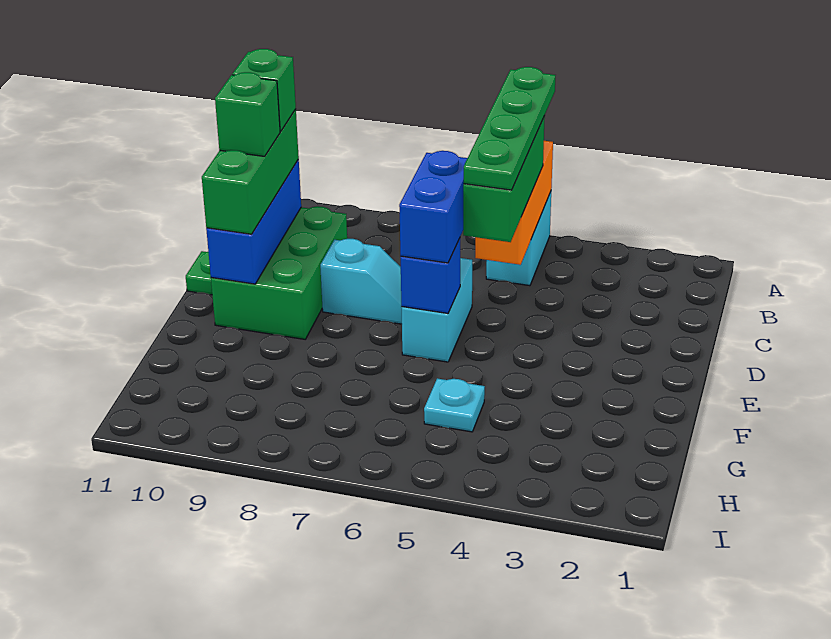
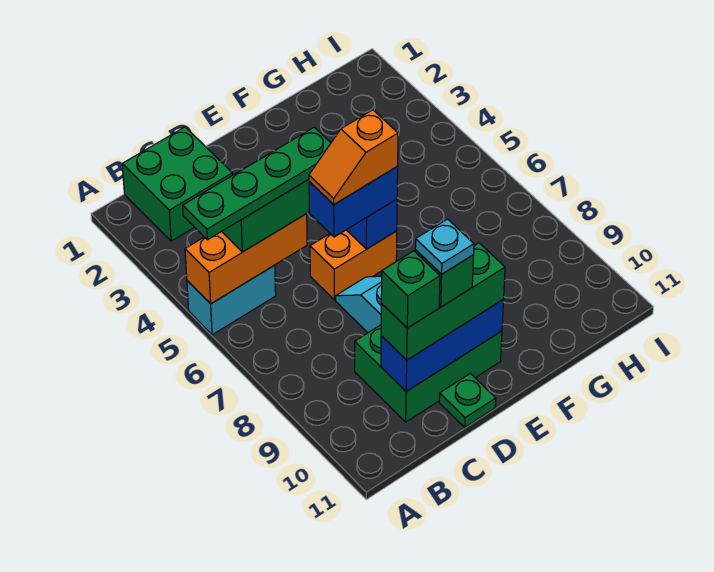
none -> green brick B1:C2 level 1
cyan brick D6:E6 level 1 -> orange brick D6:E6 level 1
none -> orange slope D6:E6 level 4 top E
cyan plate G5 level 1 -> cyan plate D10 level 5

